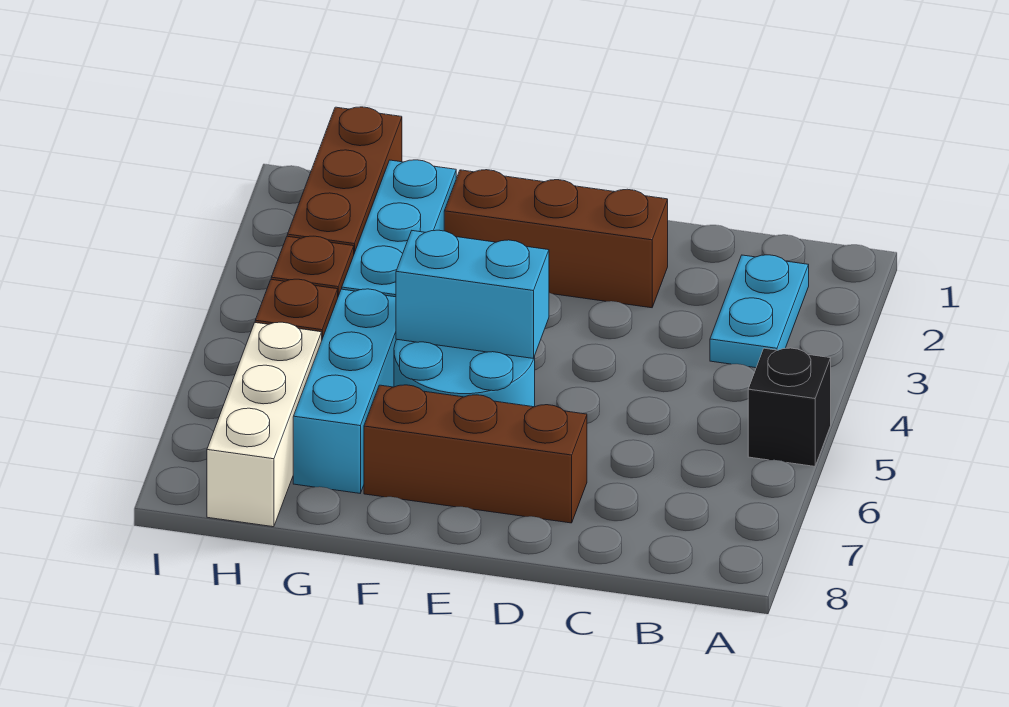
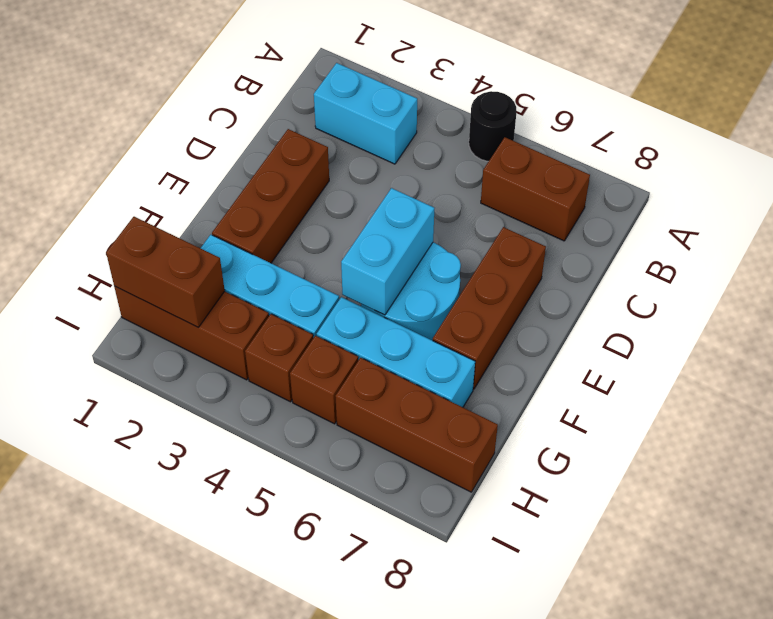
black brick A5 level 1 -> black round brick A5 level 1
cyan plate B2:B3 level 1 -> cyan brick B2:B3 level 1
none -> brown brick B6:B7 level 1
none -> brown brick H1:H2 level 2
white brick H6:H8 level 1 -> brown brick H6:H8 level 1

